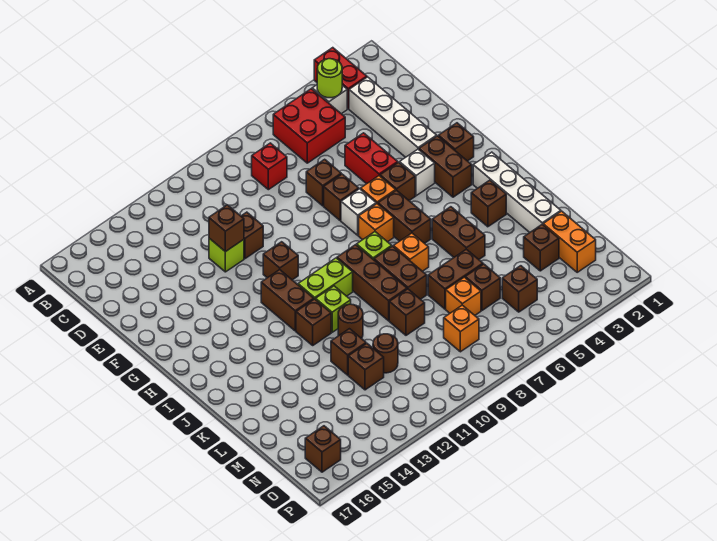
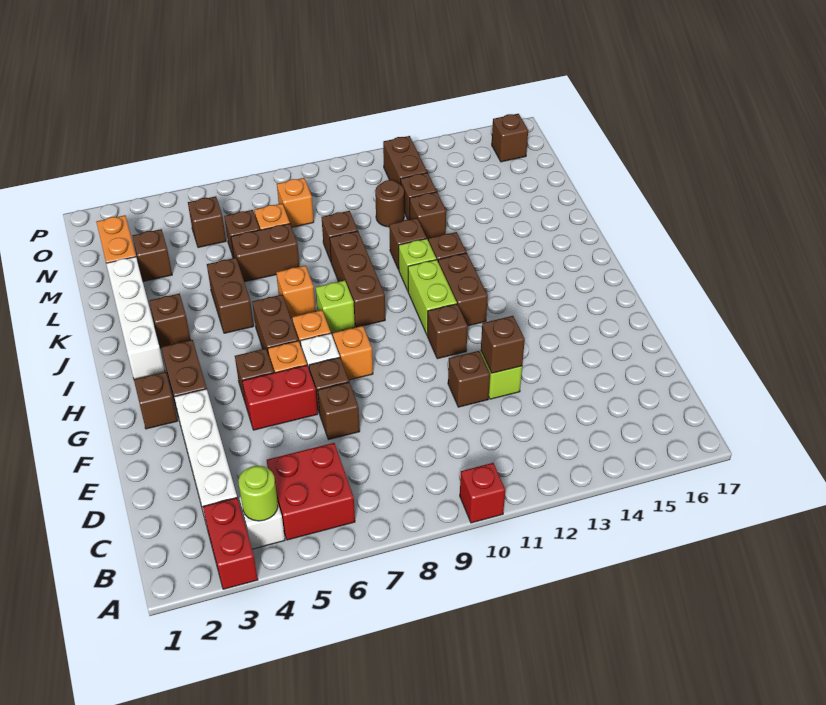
red brick C8 level 1 -> red brick A10 level 1
red brick E5:F5 level 1 -> red brick F5:F6 level 1
white brick G4 level 1 -> none
none -> orange brick G8 level 1
lime brick I10:I11 level 1 -> lime brick H11:I11 level 1
brown brick J8:K8 level 1 -> brown brick N12:O12 level 1
brown round brick K11 level 1 -> brown brick K11 level 1

